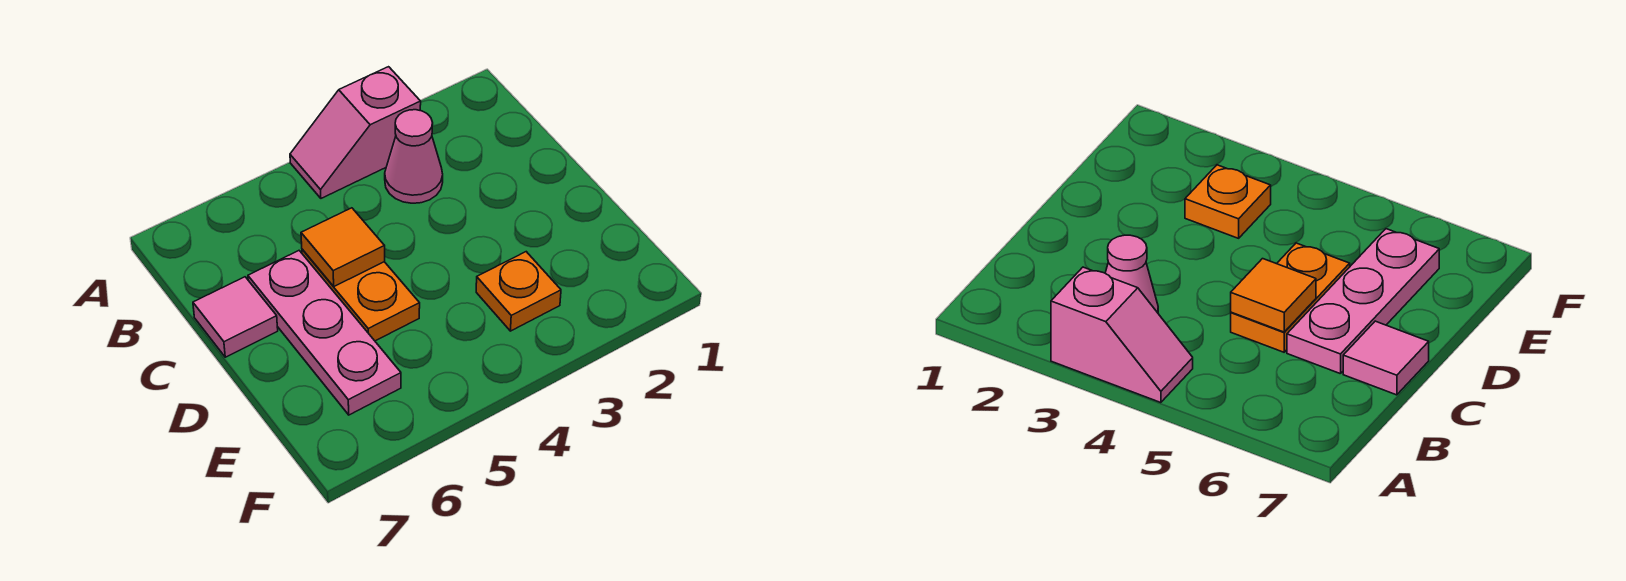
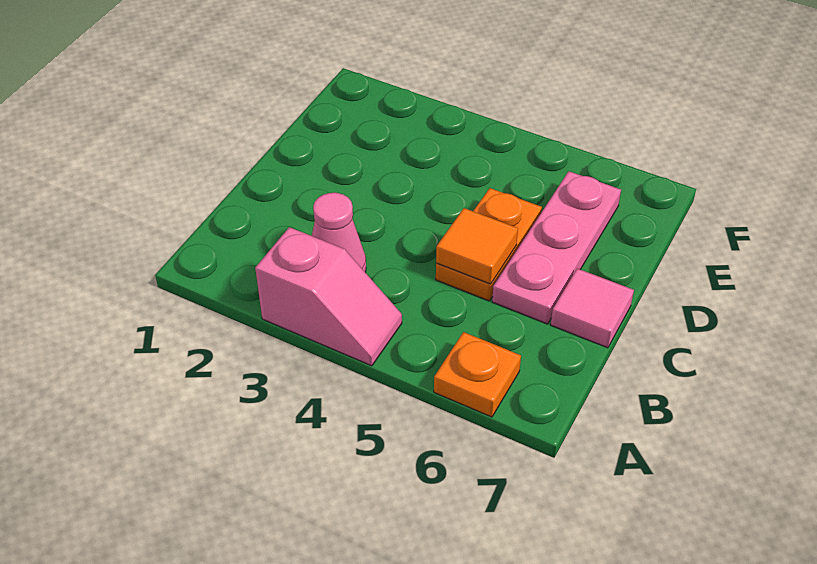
orange plate E3 level 1 -> orange plate A6 level 1

